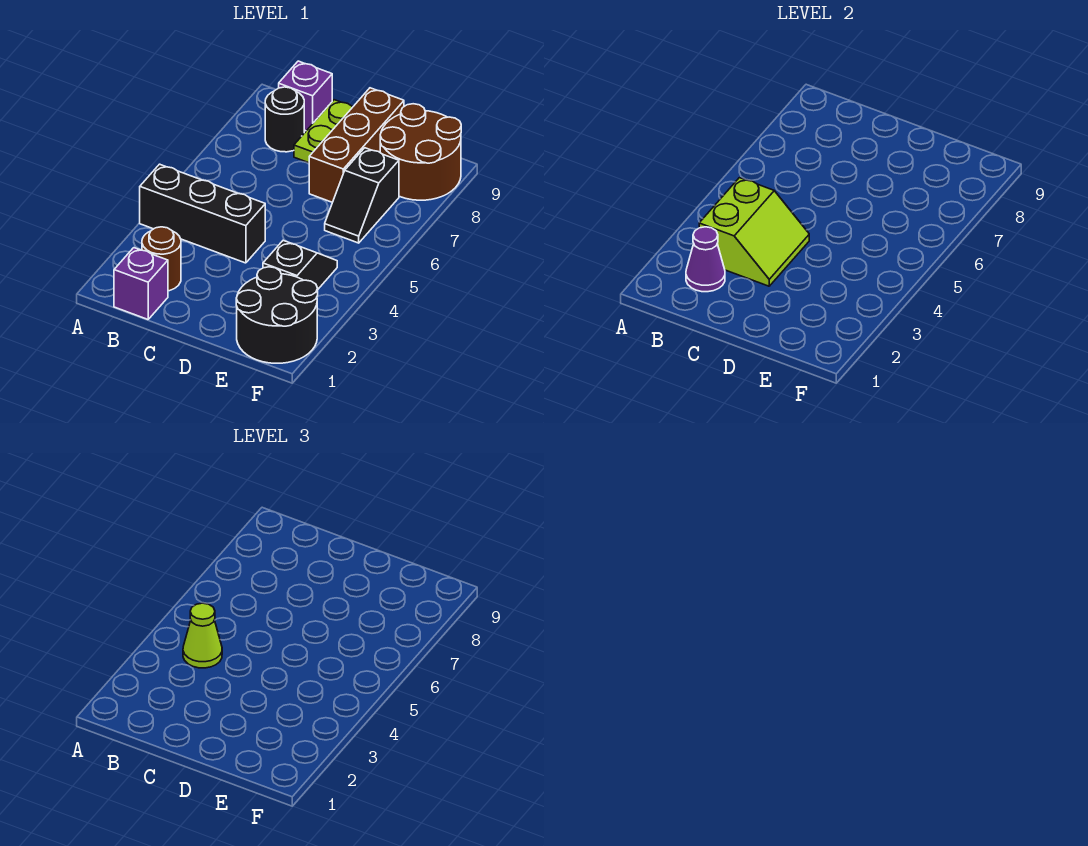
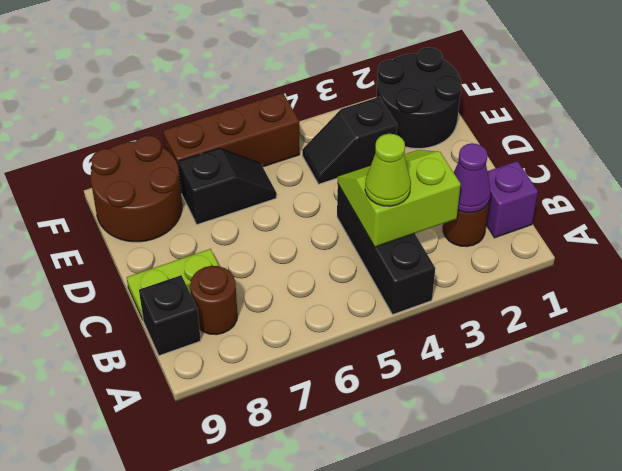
black round brick B8 level 1 -> brown round brick B8 level 1
purple brick B9 level 1 -> black brick B9 level 1
brown brick D7:D9 level 1 -> brown brick F5:F7 level 1

